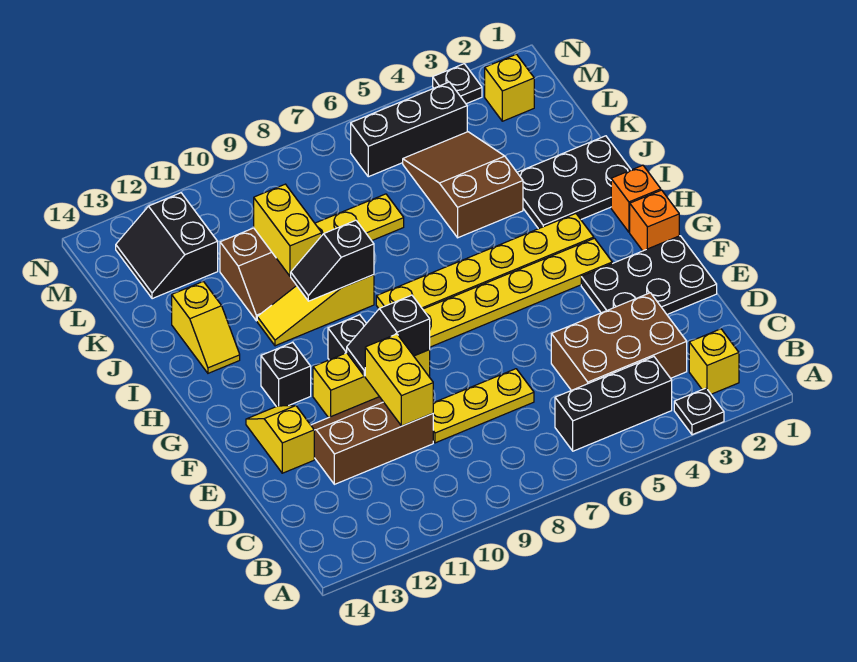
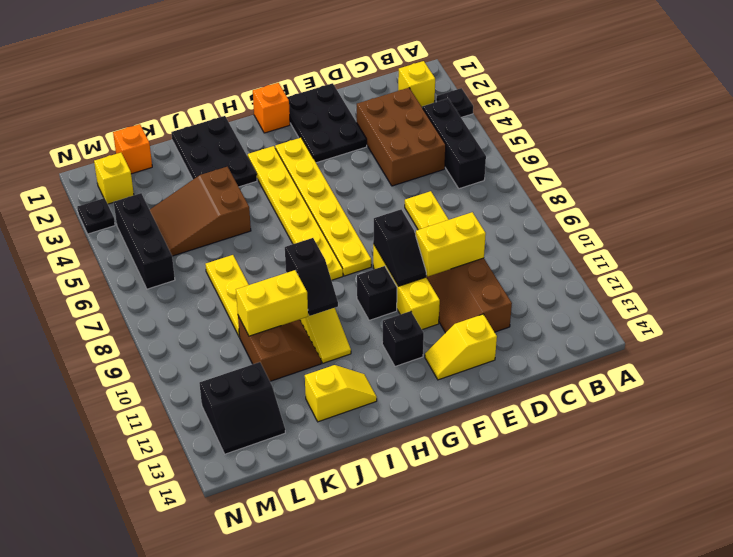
orange brick H1 level 1 -> orange brick L1 level 1

